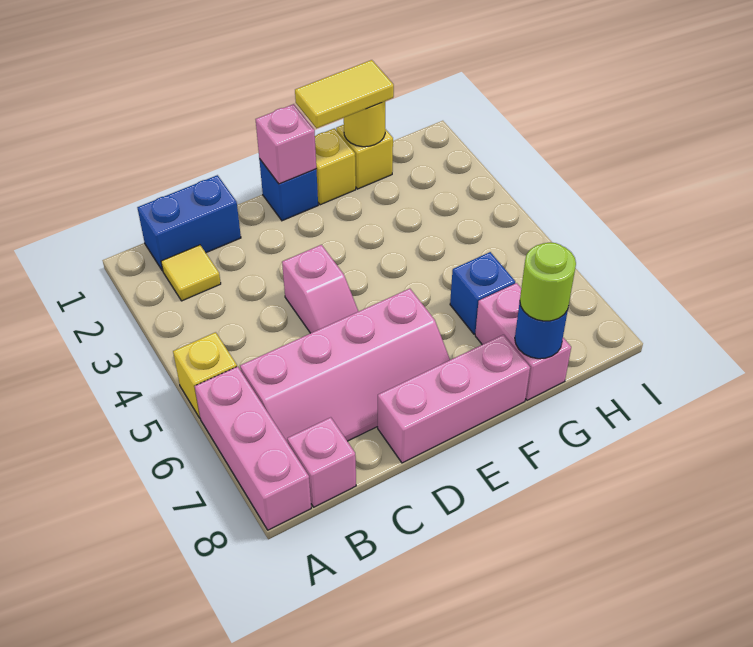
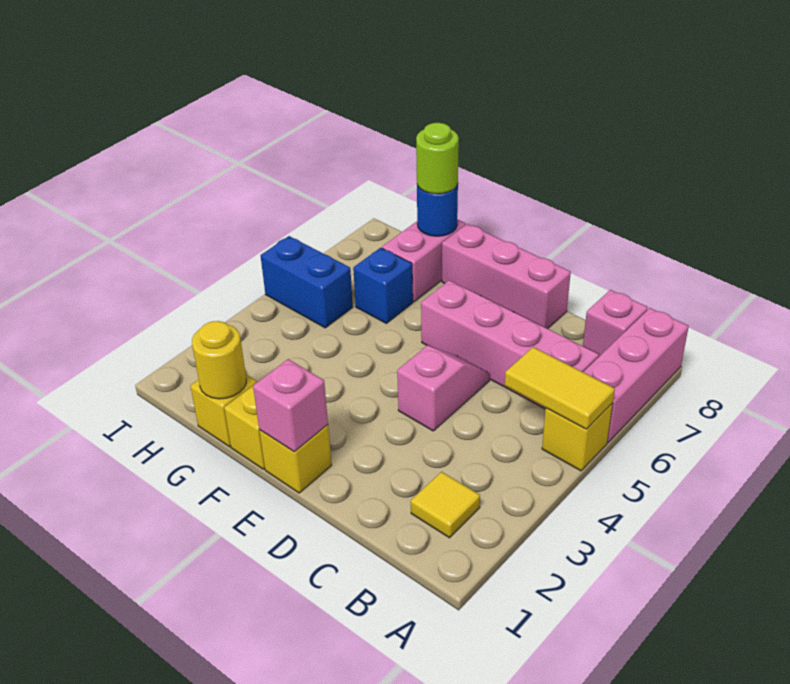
blue brick B1:C1 level 1 -> blue brick H5:I5 level 1
blue brick E1 level 1 -> yellow brick E1 level 1
yellow tile F1:G1 level 3 -> yellow tile A5:B5 level 2

